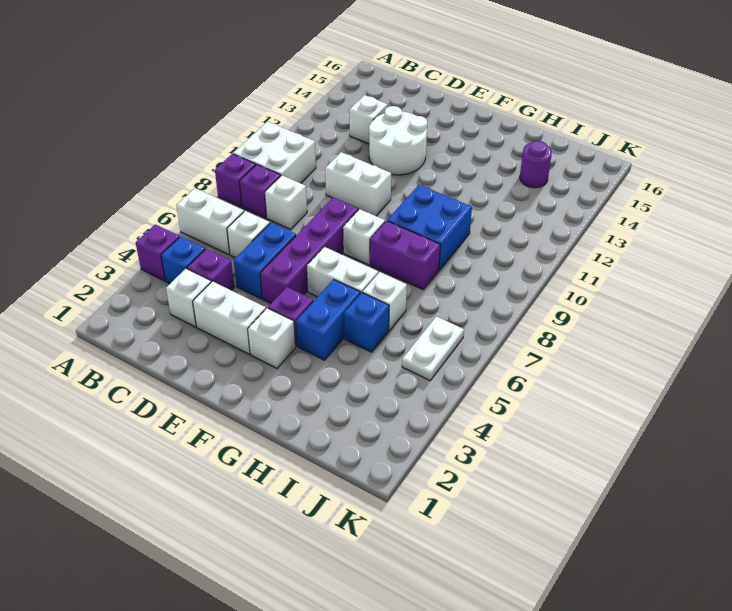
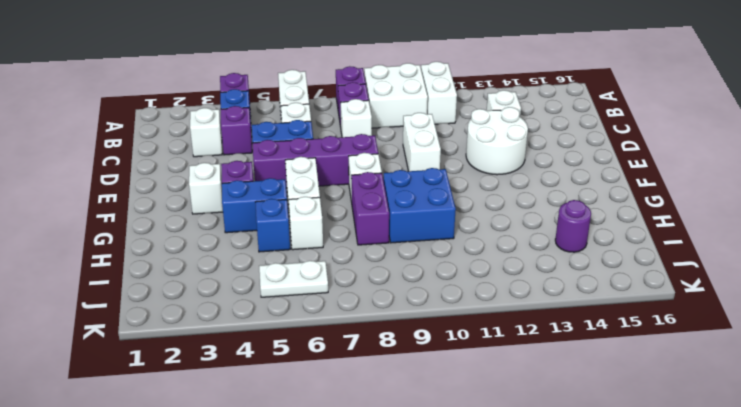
white brick D3:E3 level 1 -> white brick A11:B11 level 1

